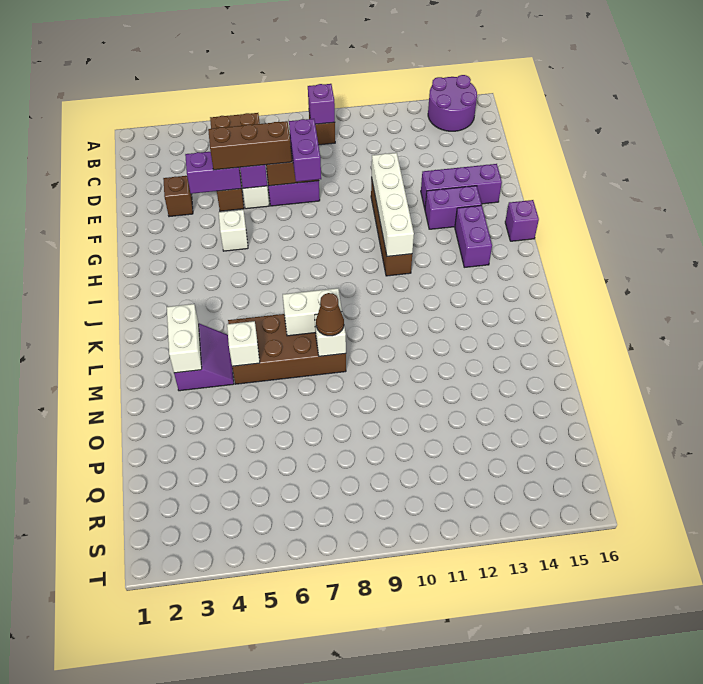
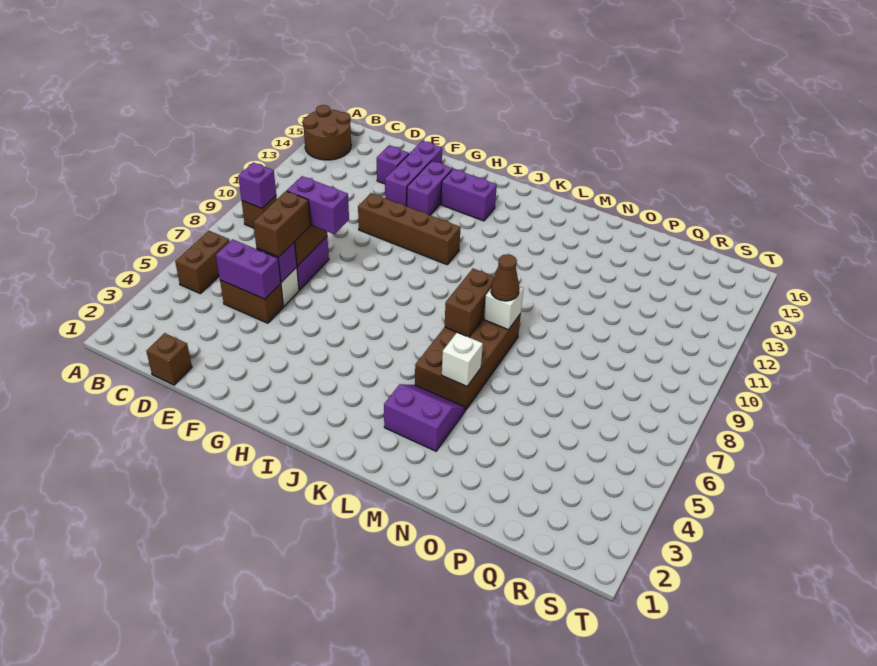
purple round brick A14:B15 level 1 -> brown round brick A14:B15 level 1
brown brick E3 level 1 -> brown brick D1 level 1
purple brick E4:E5 level 2 -> purple brick D5:E5 level 2
brown brick E5:E7 level 3 -> brown brick E6:E7 level 3
white brick F11:I11 level 2 -> none
white brick G5 level 1 -> none
purple brick H16 level 1 -> purple brick E14 level 1
white brick L3:M3 level 2 -> none
white brick L7:L8 level 2 -> brown brick L7:L8 level 2

